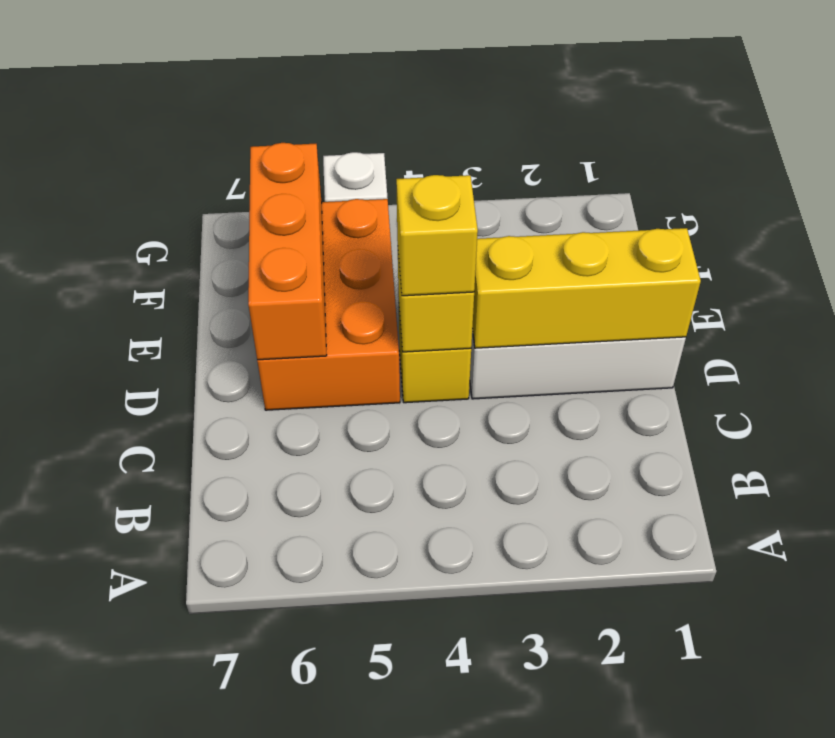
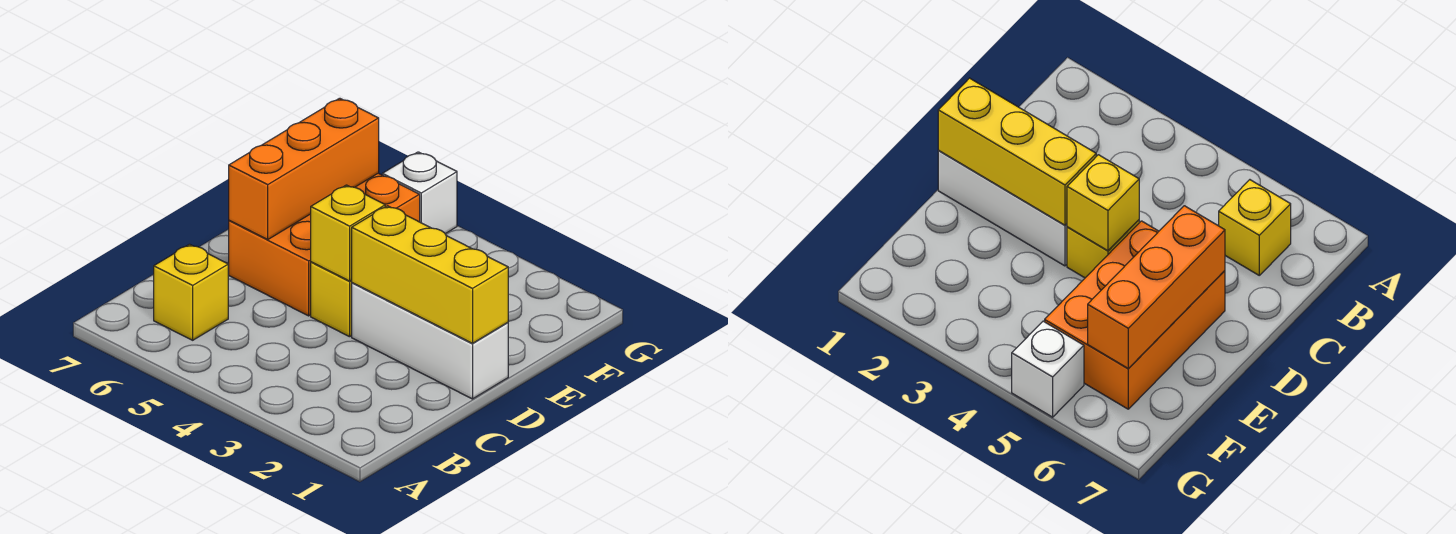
yellow brick D4 level 3 -> yellow brick B6 level 1

